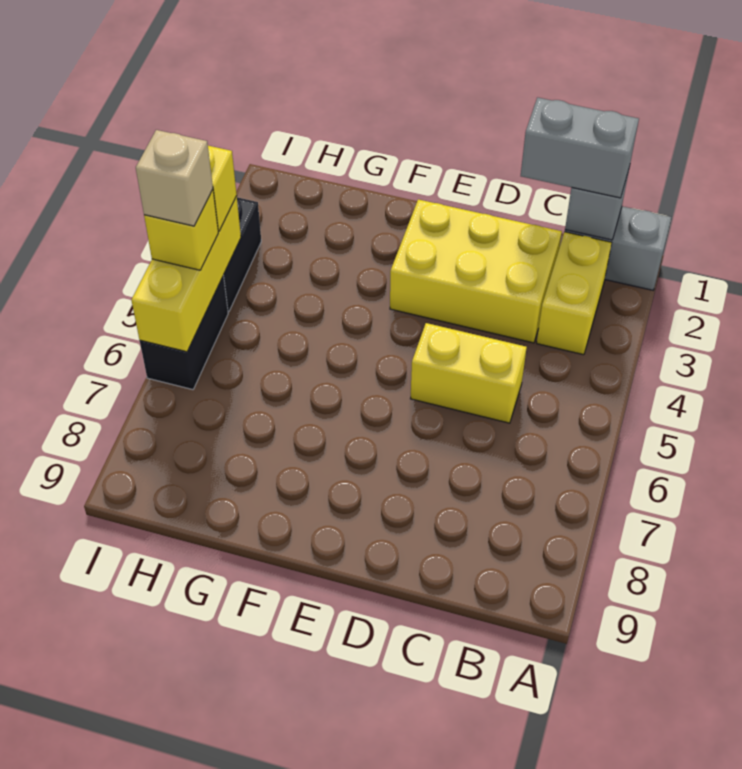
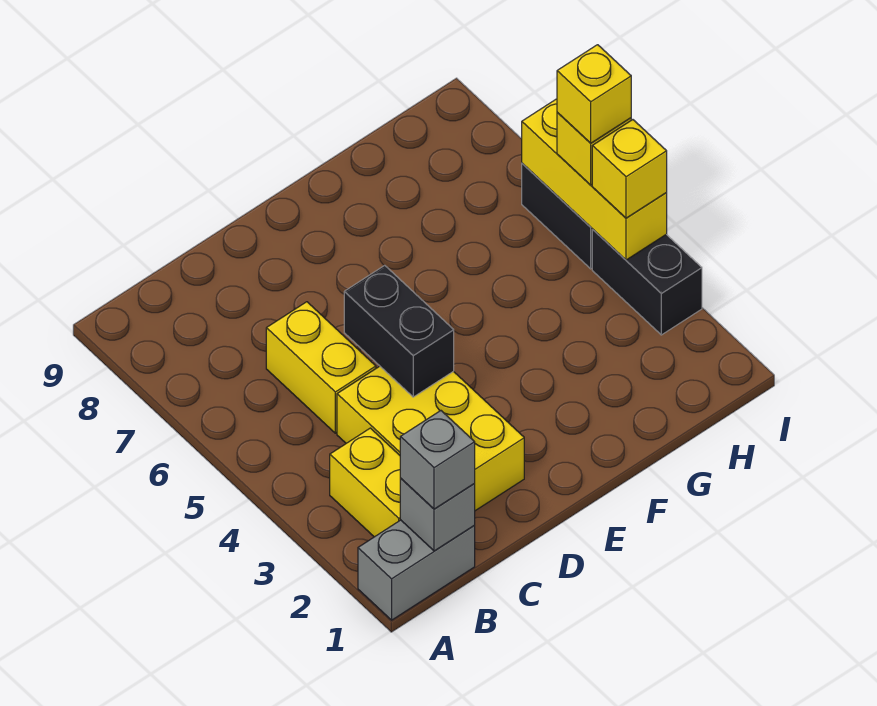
grey brick B1:C1 level 3 -> grey brick B1 level 3
yellow brick C2:E3 level 1 -> yellow brick C2:D4 level 1
yellow brick C5:D5 level 1 -> yellow brick C5:C6 level 1
none -> black brick D4:D5 level 2
tan brick I5 level 4 -> yellow brick I5 level 4

